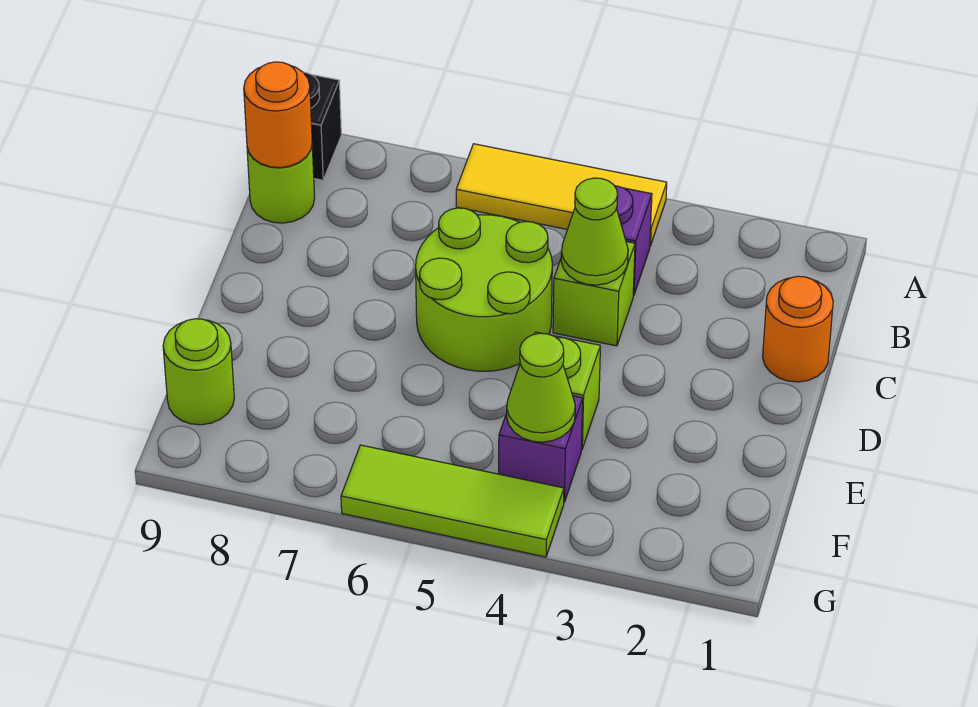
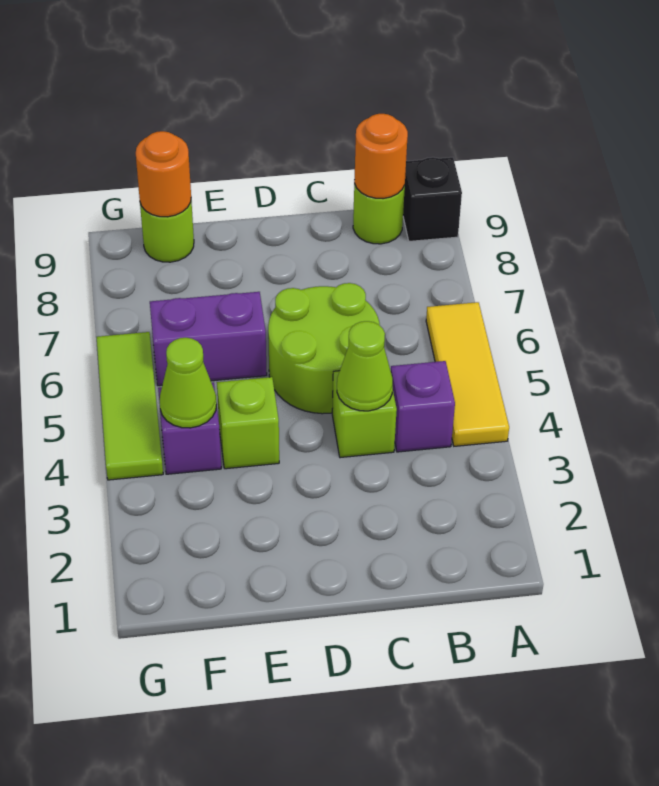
orange round brick C1 level 1 -> orange round brick F9 level 2
none -> purple brick E6:F6 level 1

